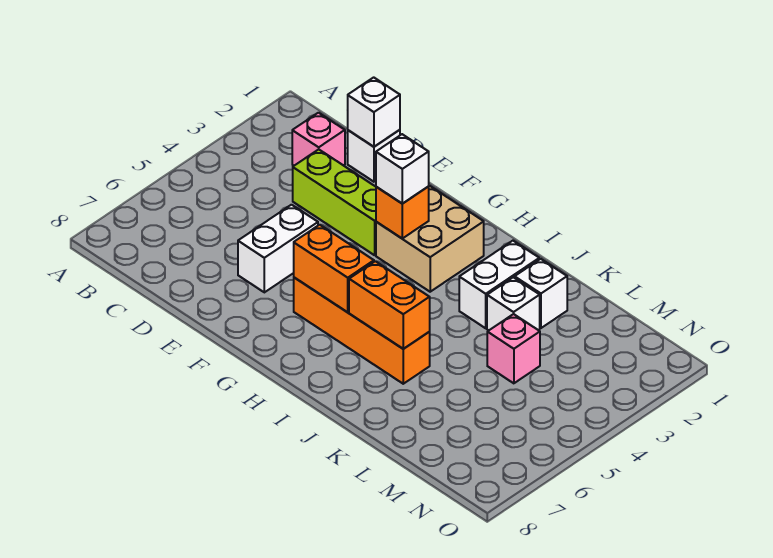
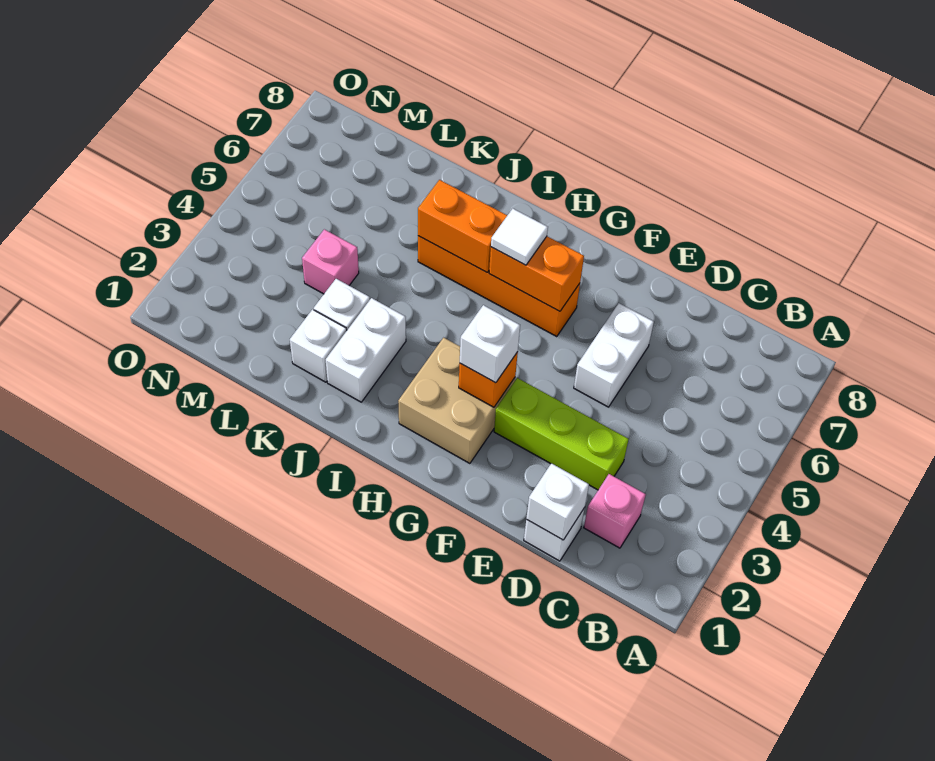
none -> white tile H6 level 3

